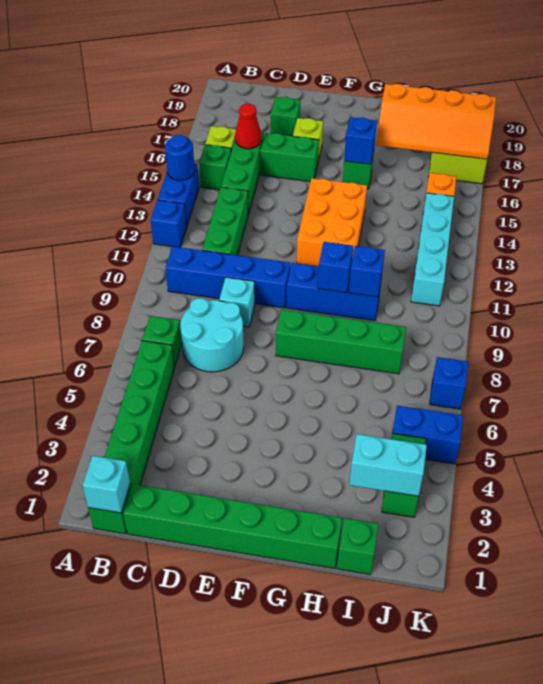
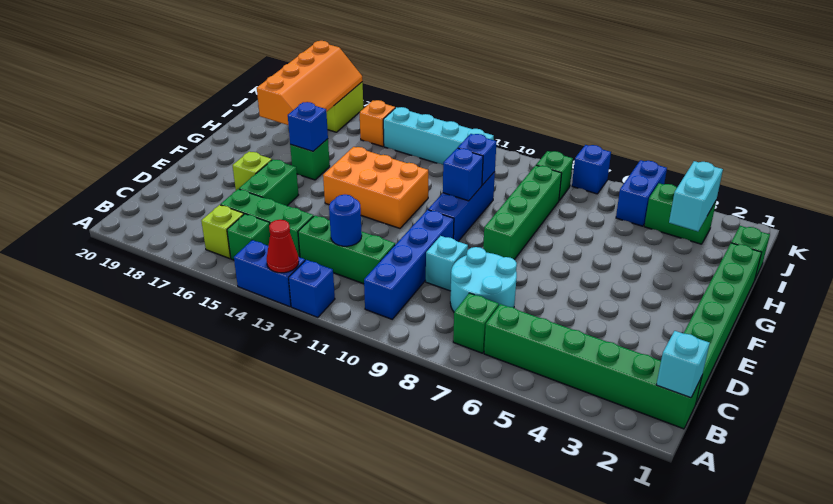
blue round brick A14 level 2 -> blue round brick C12 level 2
red cone C16 level 2 -> red cone A13 level 2
green brick D18 level 1 -> green brick J8 level 1

